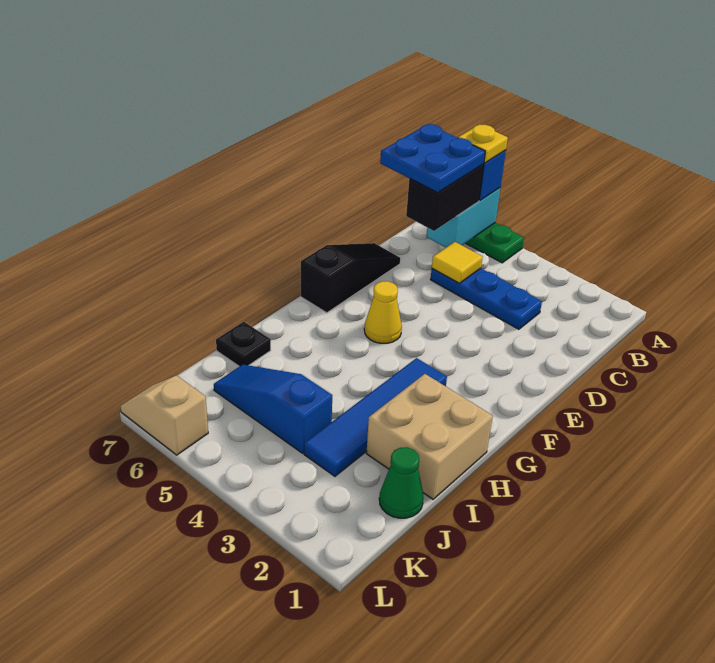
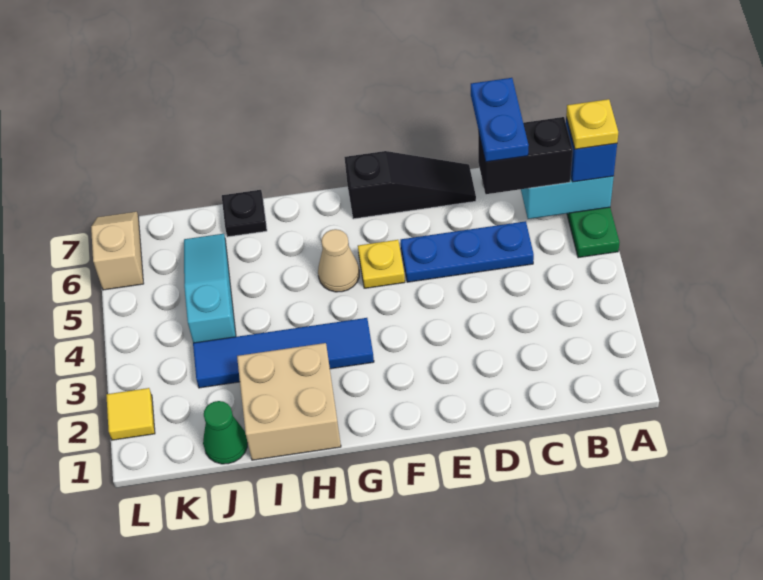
blue plate B6:C7 level 4 -> blue plate C6:C7 level 4
blue plate C3:C5 level 1 -> blue plate C5:E5 level 1
yellow tile C5 level 2 -> yellow tile L2 level 1
yellow cone F5 level 1 -> yellow plate F5 level 1
none -> tan cone G5 level 1
blue slope J4:J6 level 1 top 4 -> cyan slope J4:J6 level 1 top 4

